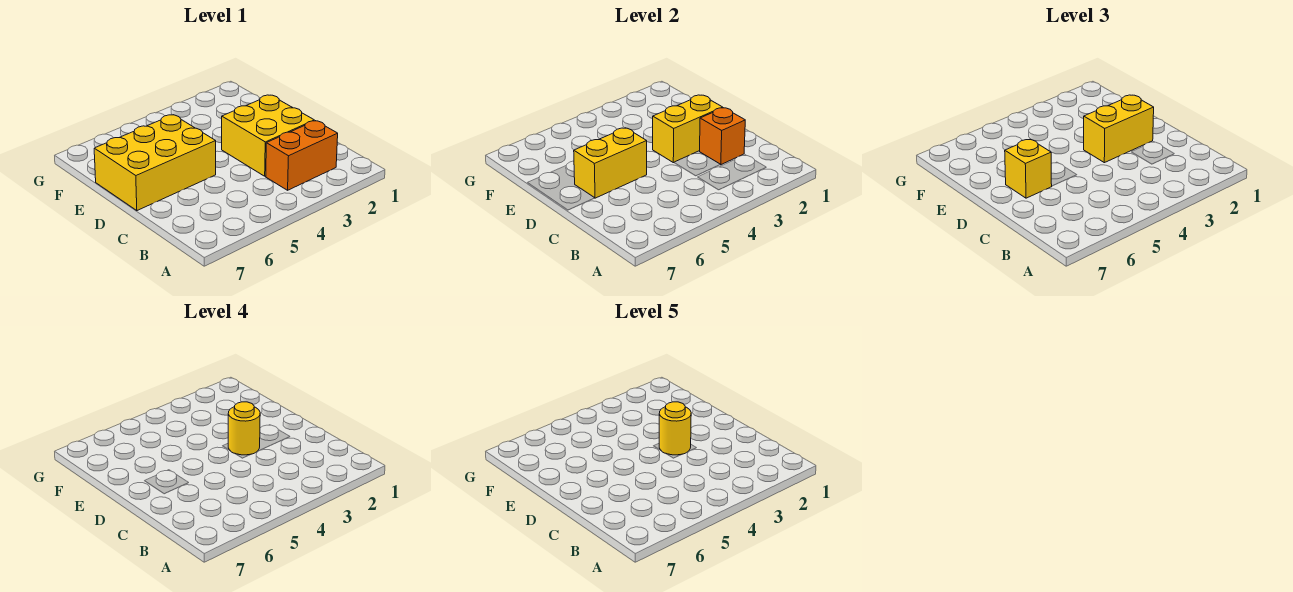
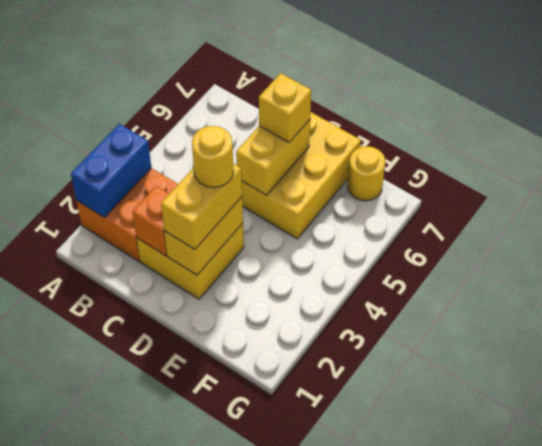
none -> blue brick A2:A3 level 2
orange brick B2:B3 level 1 -> orange brick A2:B3 level 1
yellow round brick D3 level 5 -> yellow round brick F7 level 1

